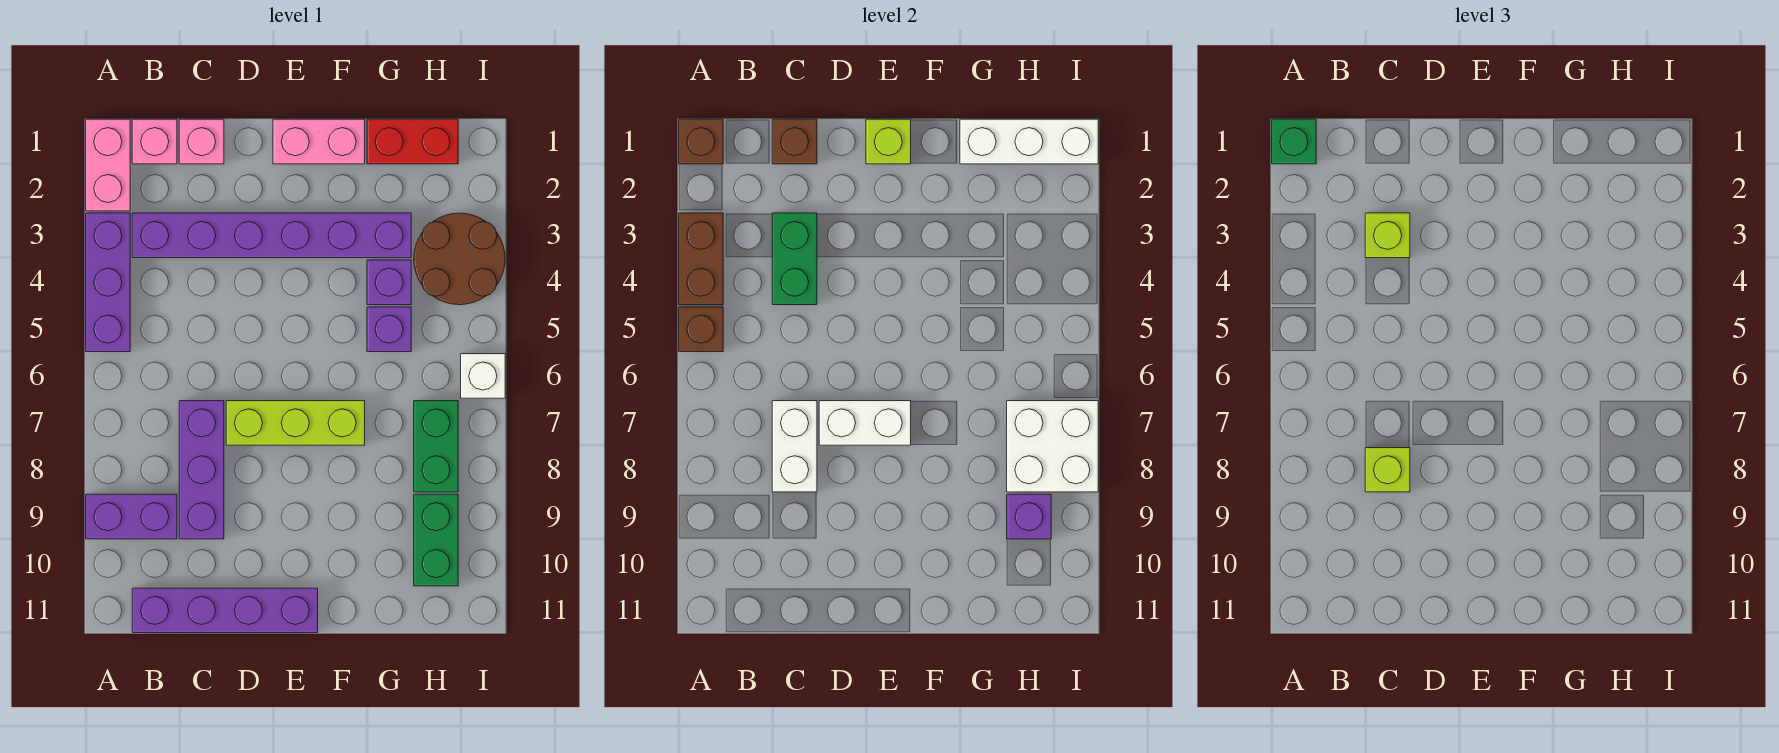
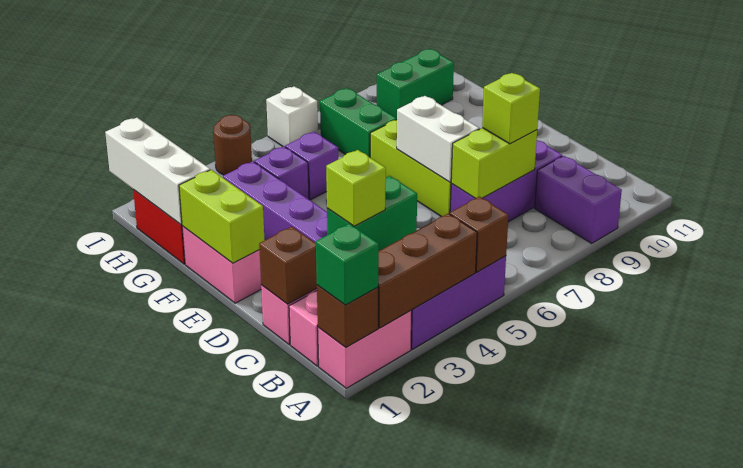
brown brick A3:A4 level 2 -> brown brick A2:A4 level 2
purple brick B11:E11 level 1 -> none
white brick C7:C8 level 2 -> lime brick C7:C8 level 2
lime brick E1 level 2 -> lime brick E1:F1 level 2
brown round brick H3:I4 level 1 -> brown round brick I4 level 1
green brick H7:H8 level 1 -> green brick G7:H7 level 1
white brick H7:I8 level 2 -> none
purple brick H9 level 2 -> none

